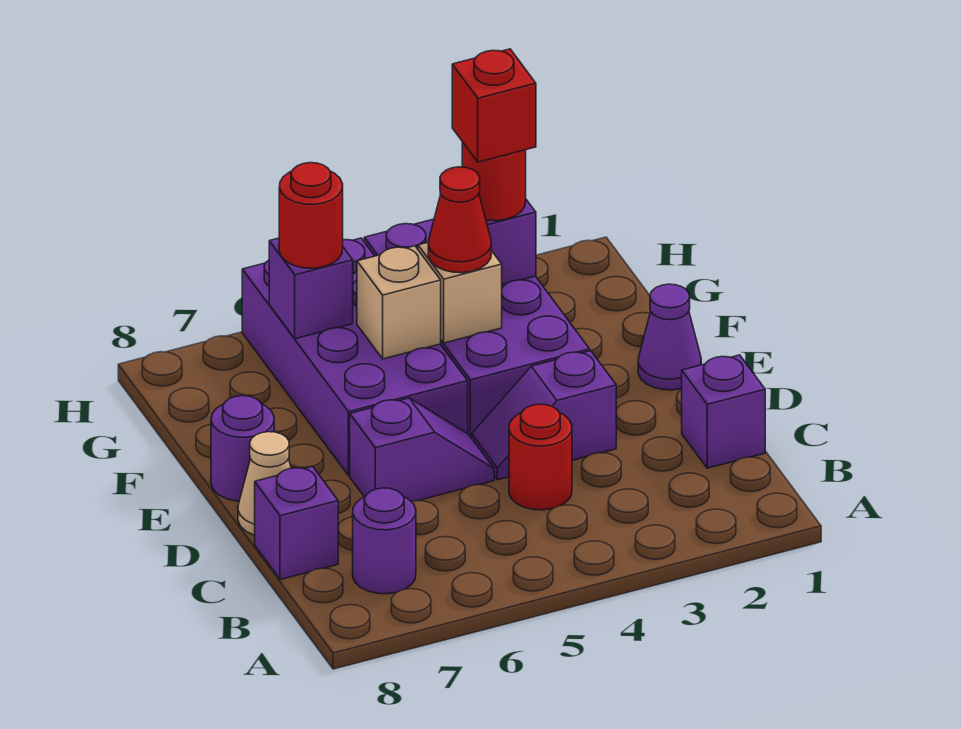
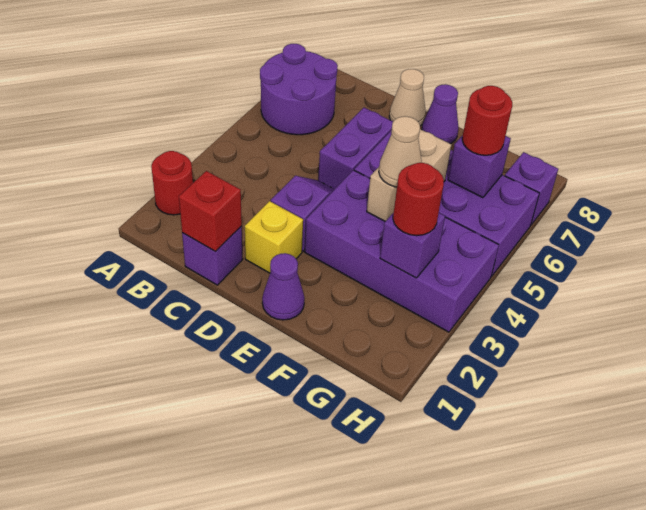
purple round brick B7 level 1 -> purple round brick A6:B7 level 1
red round brick C4 level 1 -> red round brick A2 level 1
purple brick C8 level 1 -> purple brick H7 level 1
none -> yellow brick D2 level 1
purple slope D5:D6 level 1 top 6 -> purple brick D5:D6 level 1
purple round brick E8 level 1 -> purple cone E8 level 1
red cone F4 level 3 -> tan cone F4 level 3
red brick G3 level 4 -> red brick C1 level 2

